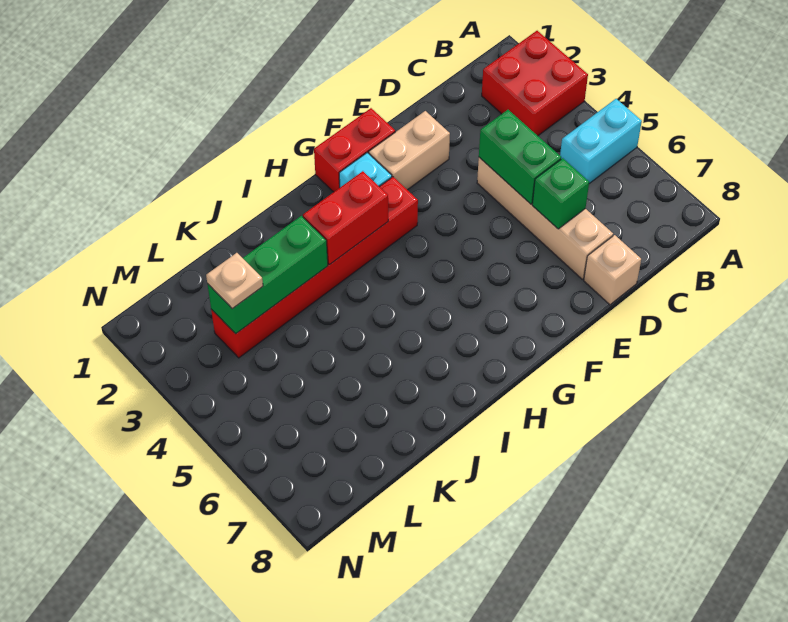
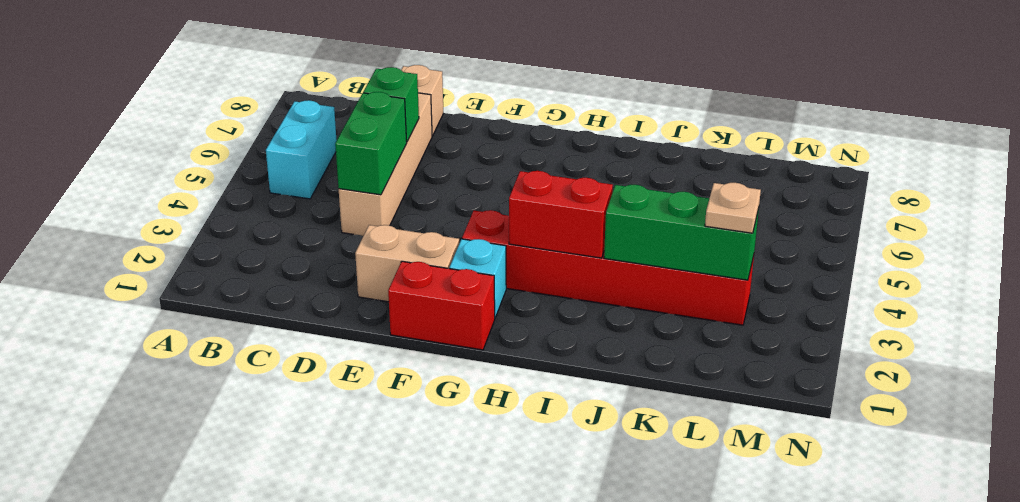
red brick A2:B3 level 1 -> none
cyan brick A5:B5 level 1 -> cyan brick B5:B6 level 1

